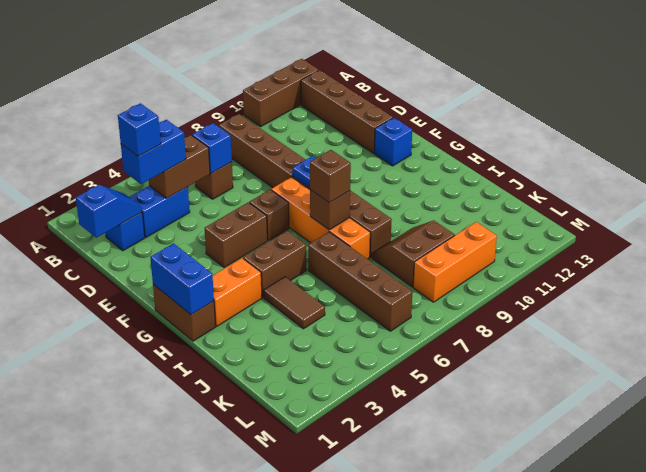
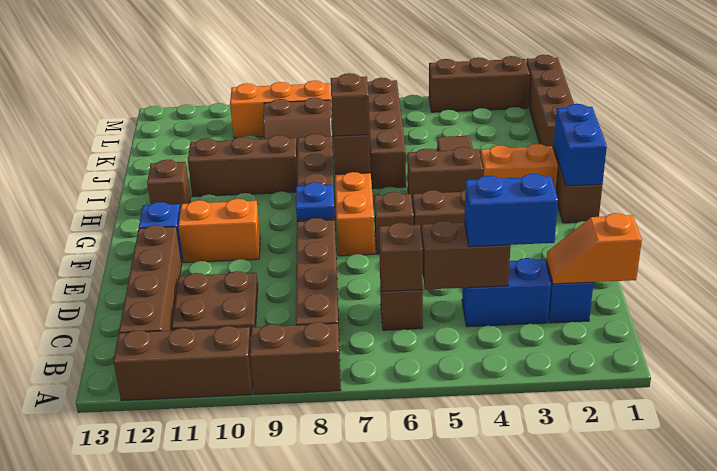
none -> brown brick A8:A9 level 1
blue slope C1:C2 level 2 top 1 -> orange slope C1:C2 level 2 top 1
blue brick C3 level 4 -> none
blue brick C6 level 2 -> brown brick C6 level 2
none -> brown plate C10:D11 level 1
none -> orange brick F10:F11 level 1
none -> brown brick H12 level 1
none -> brown brick I9:I11 level 1
none -> brown brick J1:M1 level 1
none -> brown brick M2:M4 level 1

